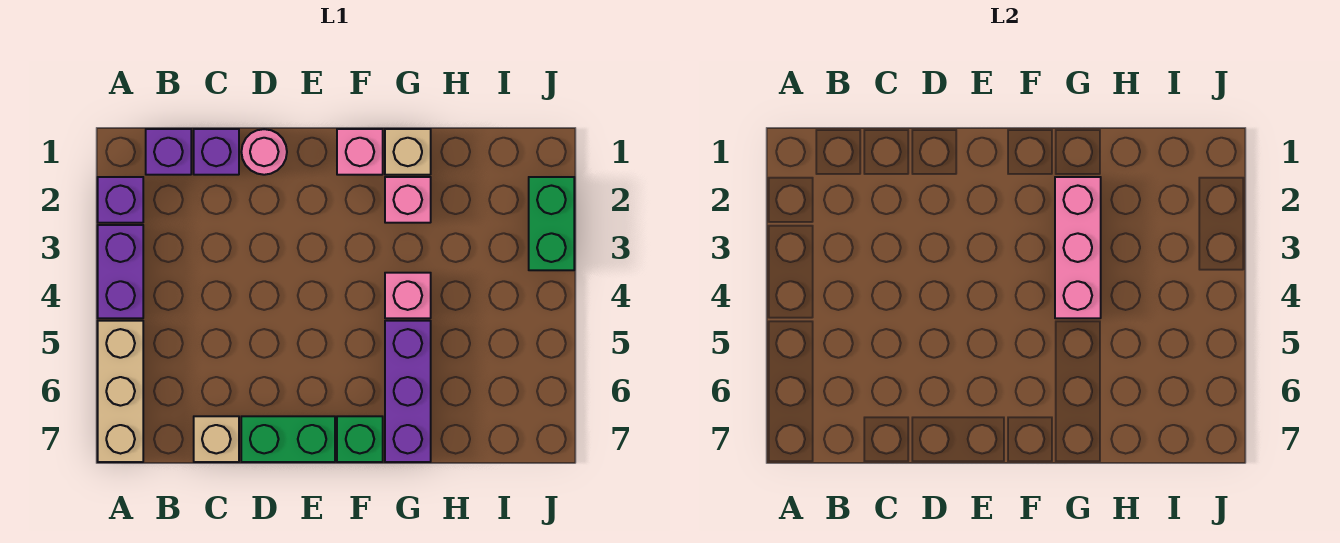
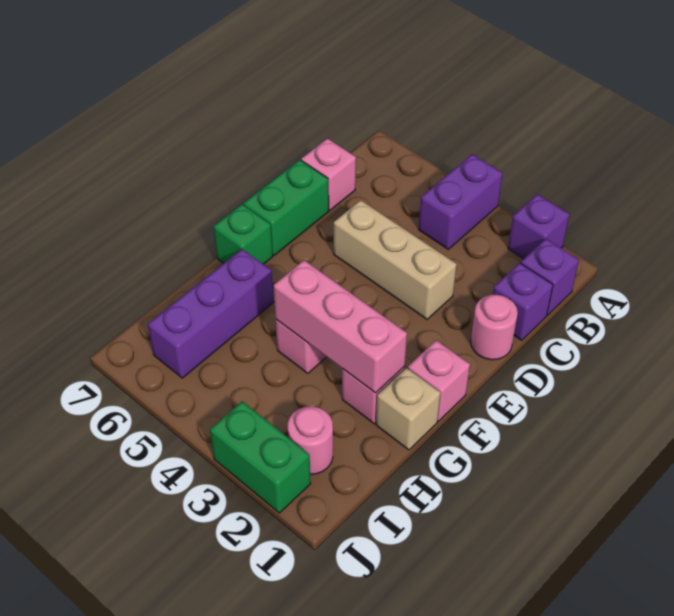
purple brick A3:A4 level 1 -> purple brick A4:B4 level 1
tan brick A5:A7 level 1 -> tan brick D3:D5 level 1
tan brick C7 level 1 -> pink brick C7 level 1
purple brick G5:G7 level 1 -> purple brick G6:I6 level 1
none -> pink round brick I2 level 1

